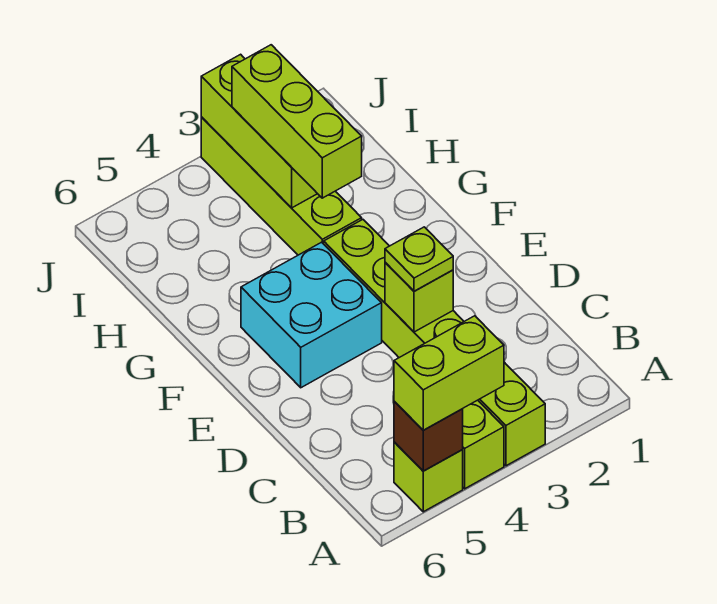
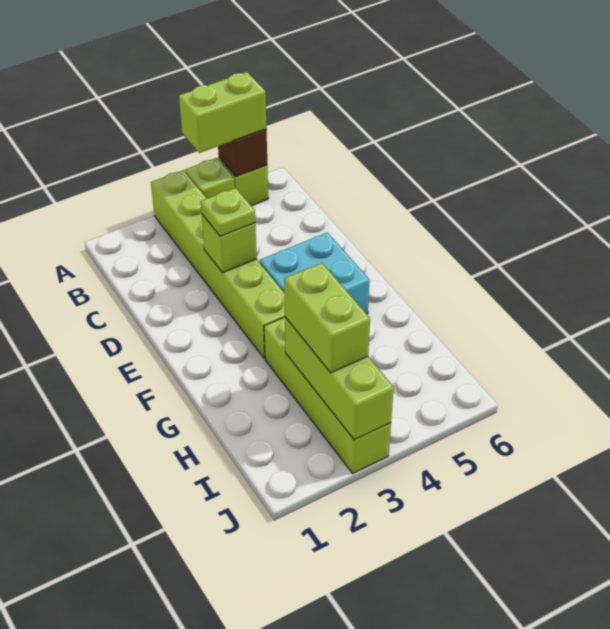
lime brick G3:I3 level 3 -> lime brick H3:I3 level 3

